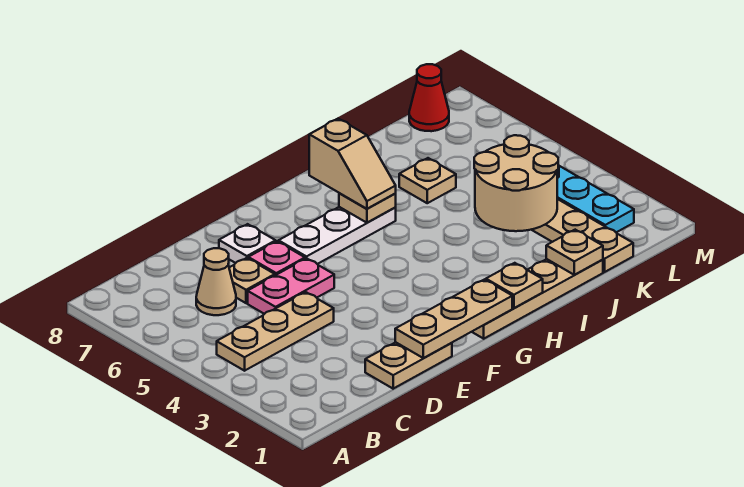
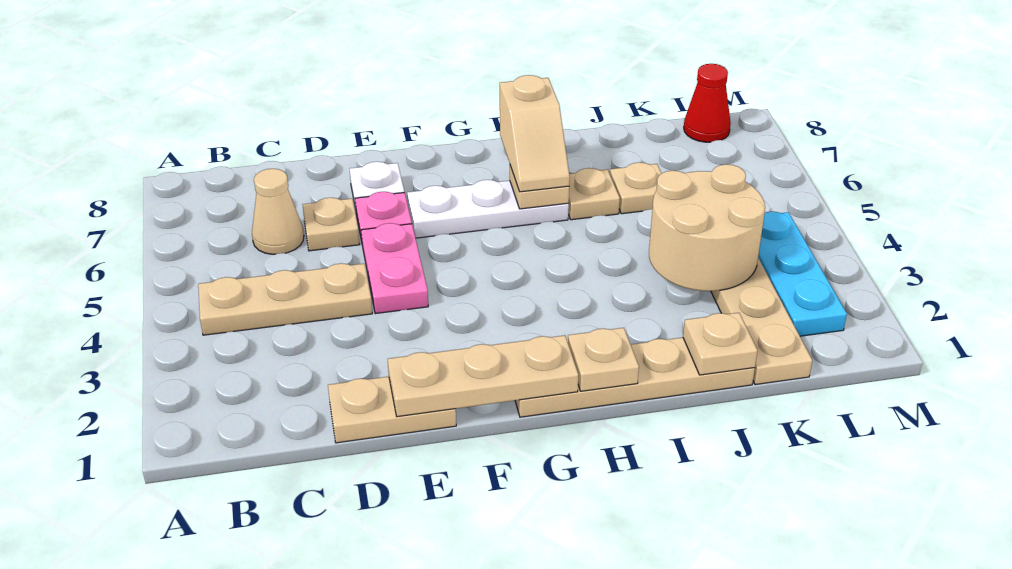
pink plate D5:E5 level 1 -> pink plate E4:E5 level 1
none -> tan plate I6 level 1

